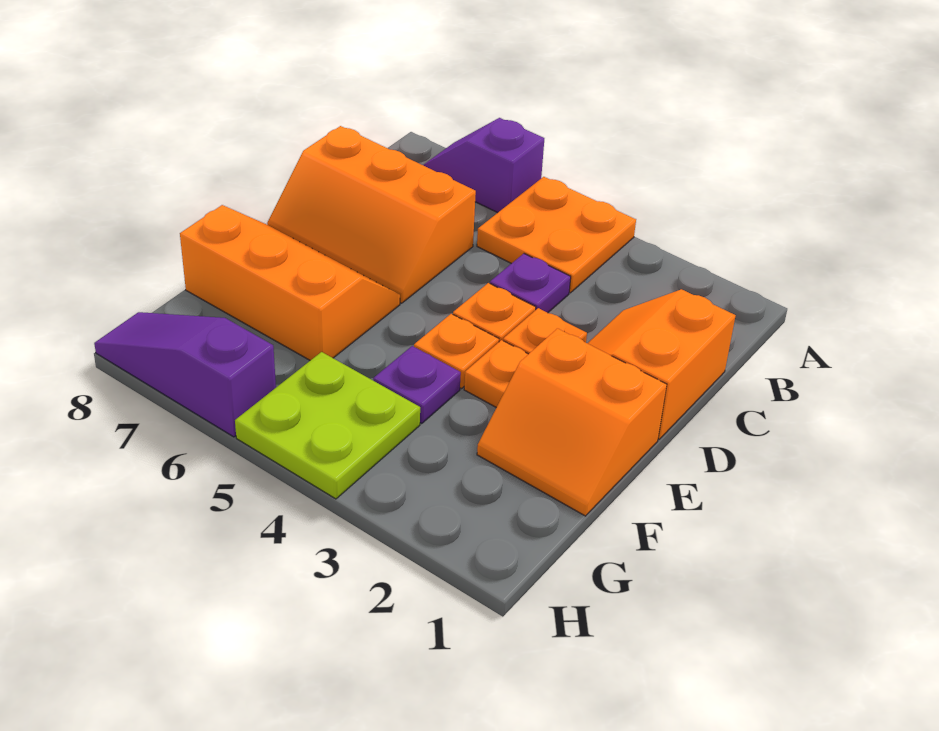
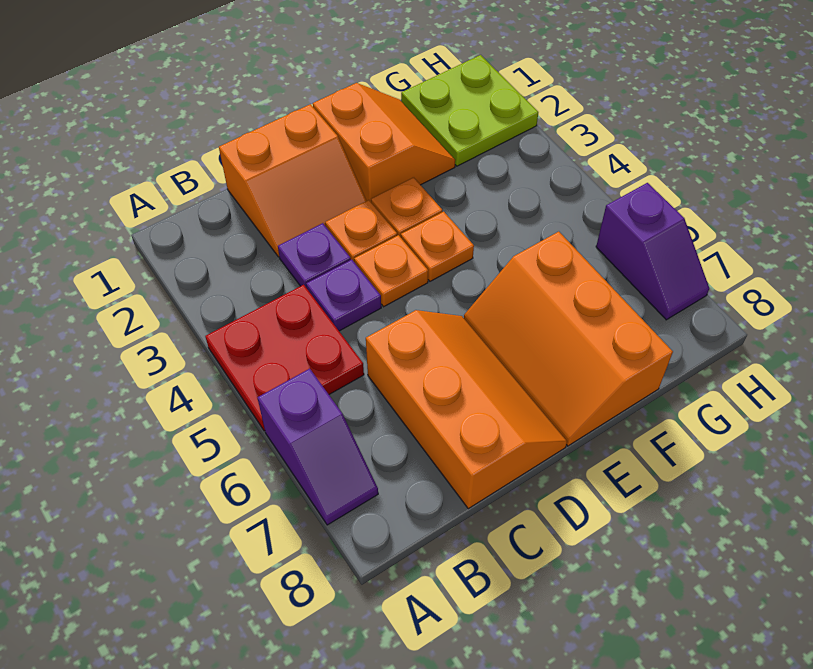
orange plate A4:B5 level 1 -> red plate A4:B5 level 1
purple plate F4 level 1 -> purple plate C3 level 1
lime plate G4:H5 level 1 -> lime plate G1:H2 level 1
purple slope H6:H8 level 1 top 6 -> purple slope H6:H7 level 1 top 6

